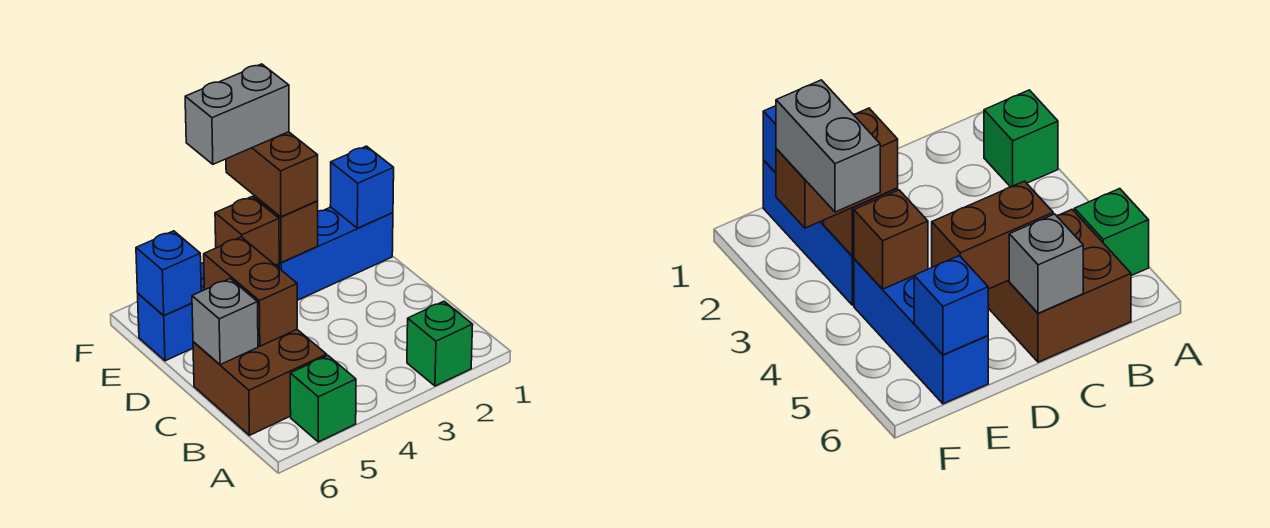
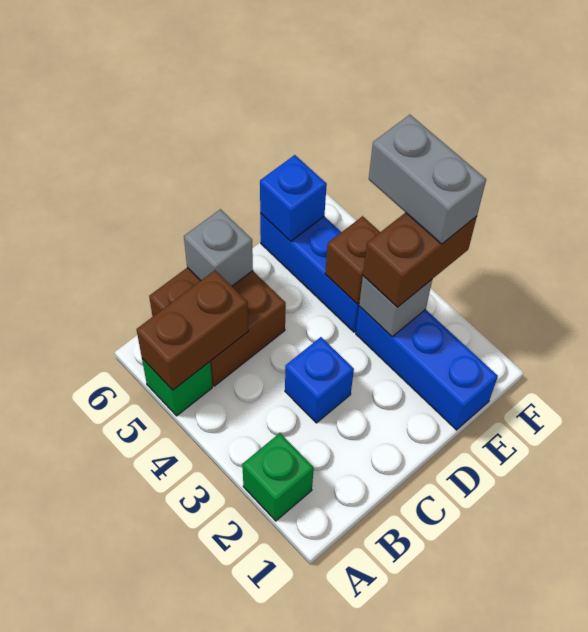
brown brick C5:D5 level 2 -> brown brick A5:B5 level 2
blue brick E1 level 2 -> blue brick C3 level 1
brown brick E3 level 2 -> grey brick E3 level 2

